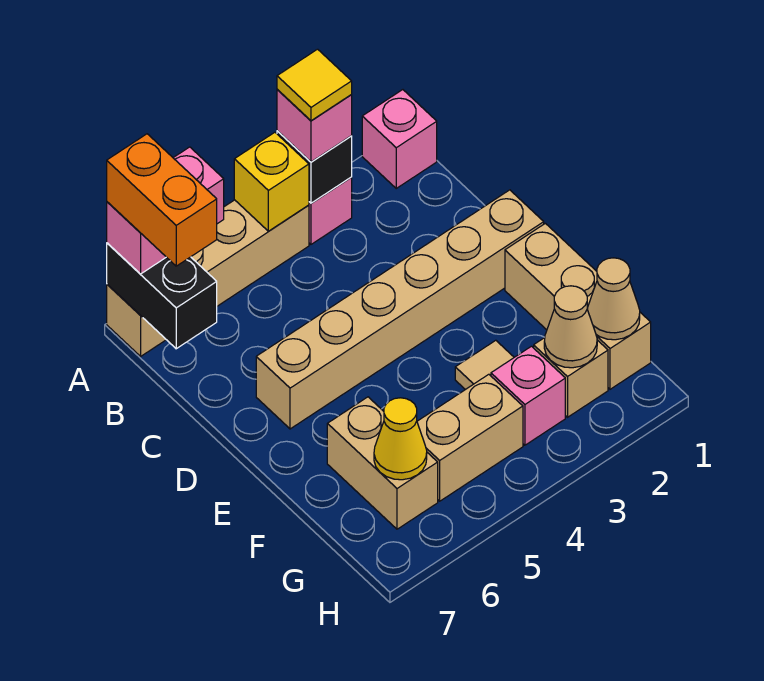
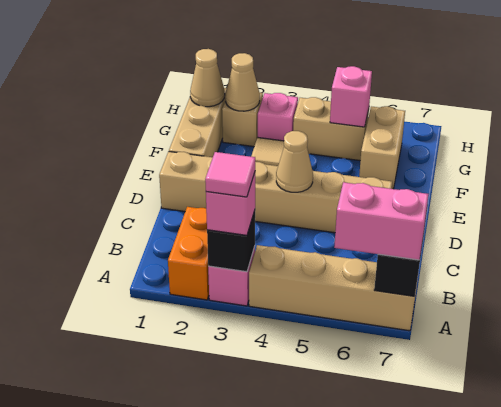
pink brick A1 level 1 -> pink brick G5 level 2
yellow tile A3 level 4 -> pink tile A3 level 4
yellow brick A4 level 2 -> none
orange brick A7:B7 level 4 -> orange brick A2:B2 level 1
none -> tan cone D4 level 2
yellow cone G6 level 2 -> none

